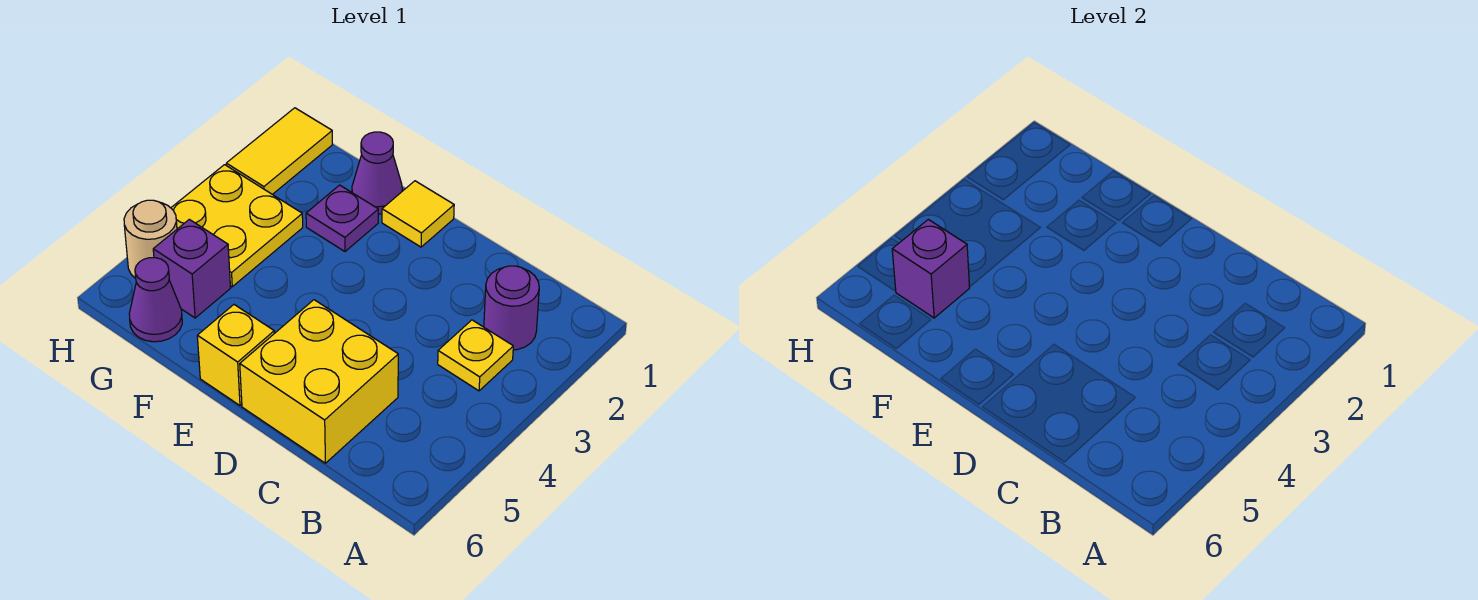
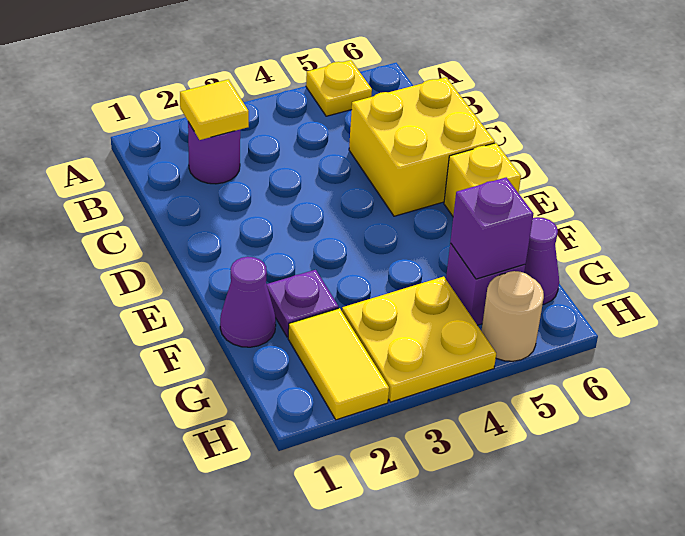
yellow plate B3 level 1 -> yellow plate A5 level 1
yellow tile E1 level 1 -> yellow tile B2 level 2
yellow tile H1:H2 level 1 -> yellow tile G2:H2 level 1

